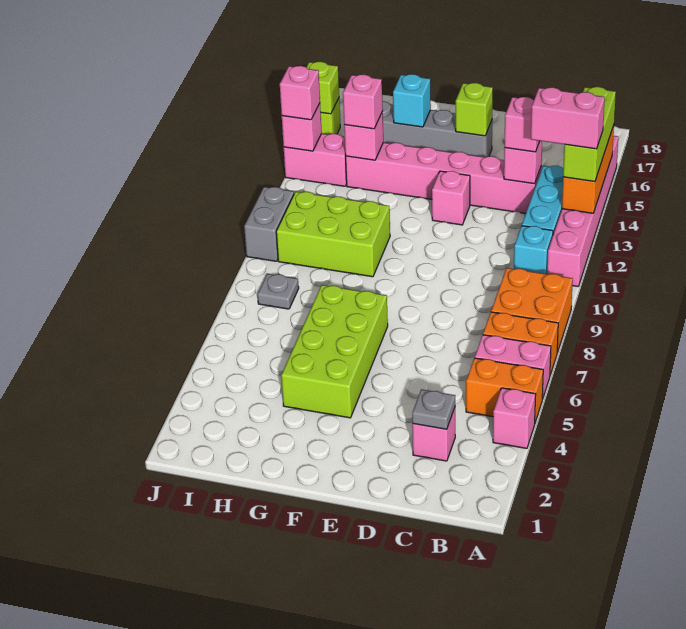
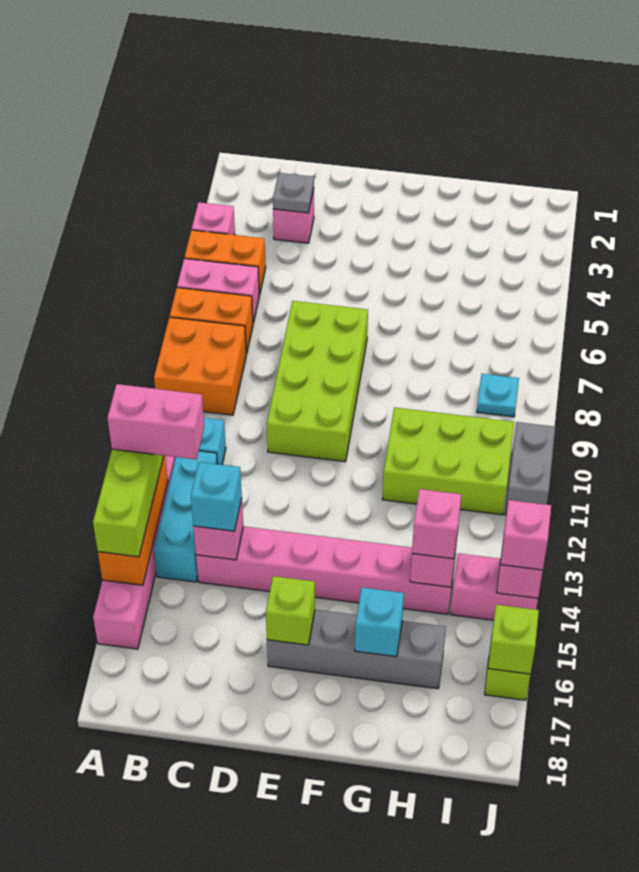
pink brick C14 level 3 -> cyan brick C14 level 3
pink brick E13 level 1 -> none
lime brick F4:G7 level 1 -> lime brick D7:E10 level 1
grey plate I8 level 1 -> cyan plate I8 level 1

